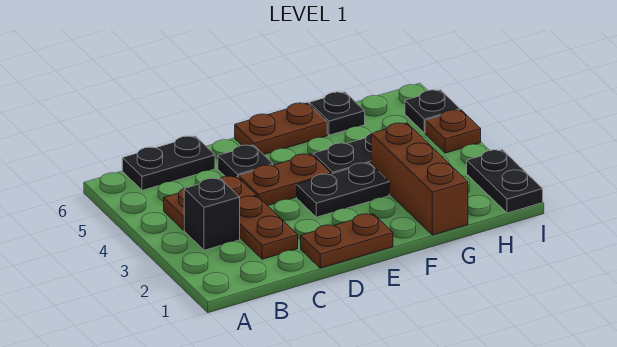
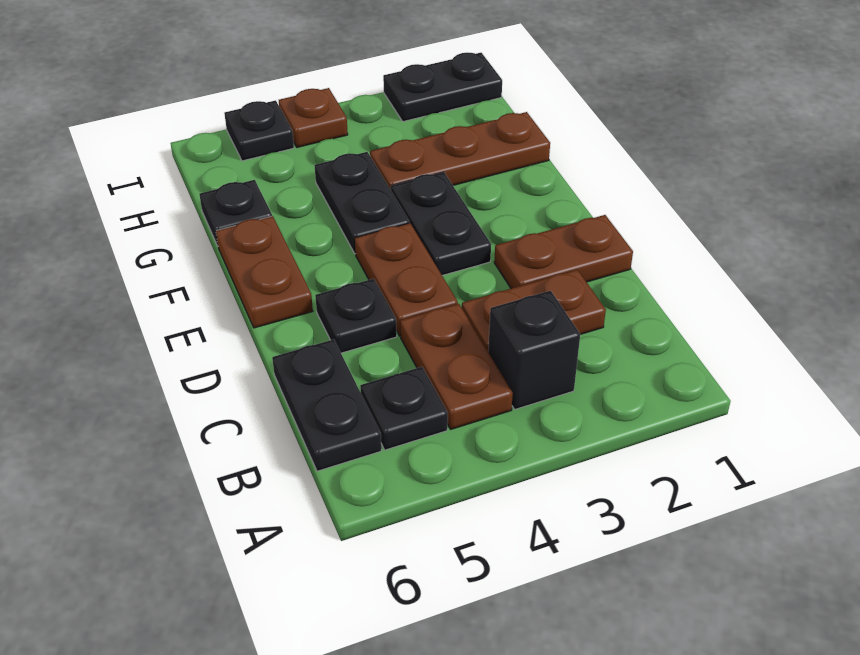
none -> black plate B5 level 1
brown plate D1:E1 level 1 -> brown plate D1:D2 level 1
brown brick G1:G3 level 1 -> brown plate G1:G3 level 1

